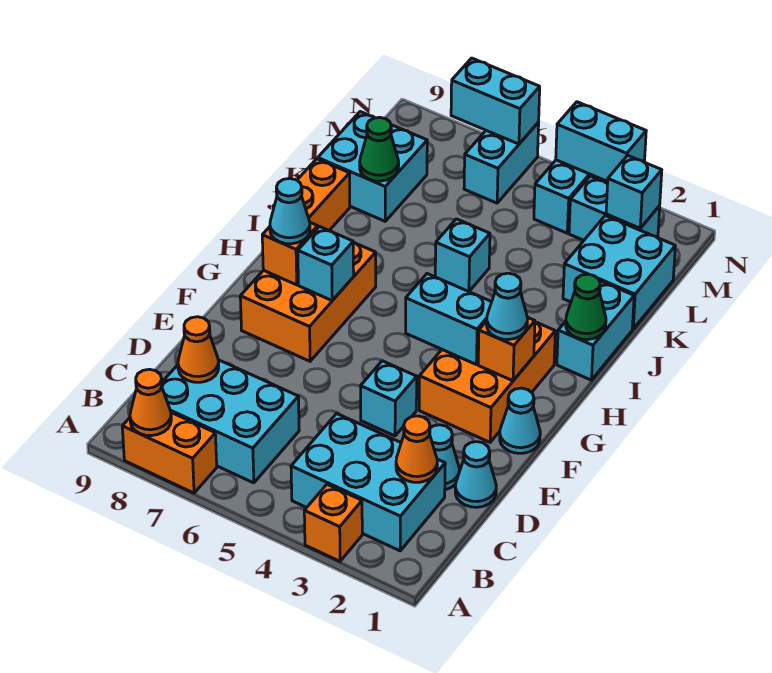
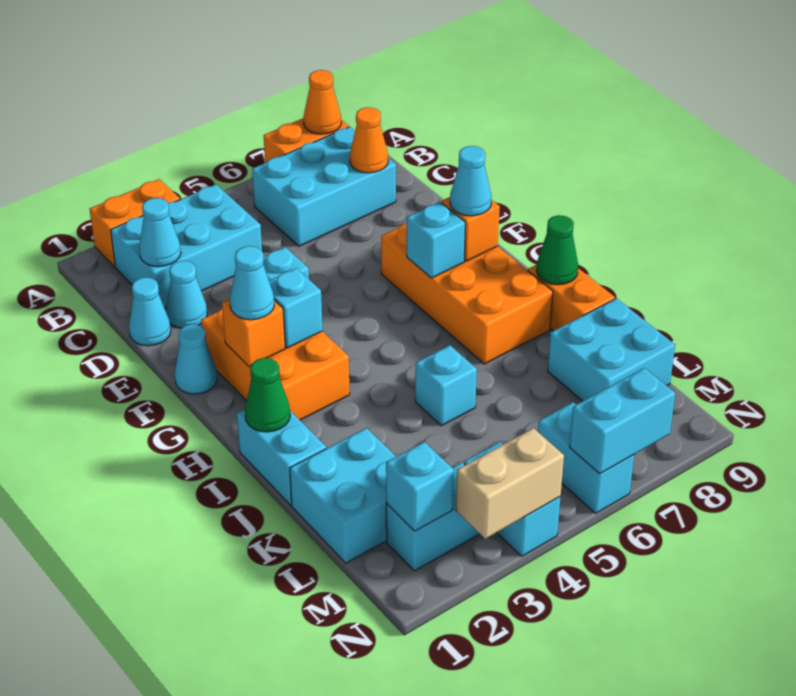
orange brick A3 level 1 -> orange brick A2:A3 level 1
orange cone C2 level 2 -> cyan cone C2 level 2
orange brick F7:H8 level 1 -> orange brick F7:I8 level 1
cyan brick G3:G4 level 2 -> cyan brick G3 level 2
green cone K8 level 2 -> green cone I9 level 2
cyan brick N3:N4 level 2 -> tan brick N3:N4 level 2

